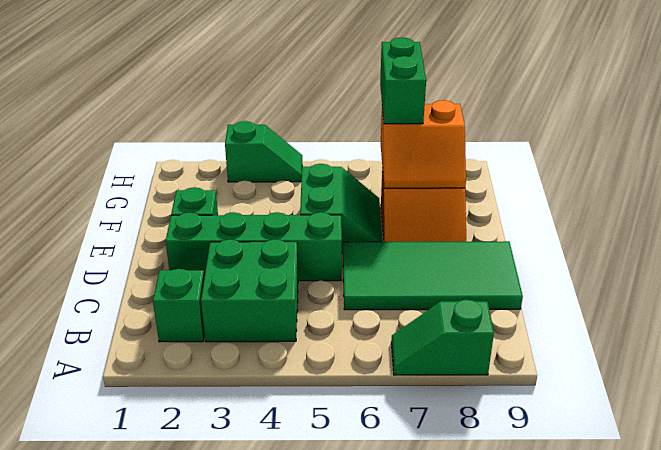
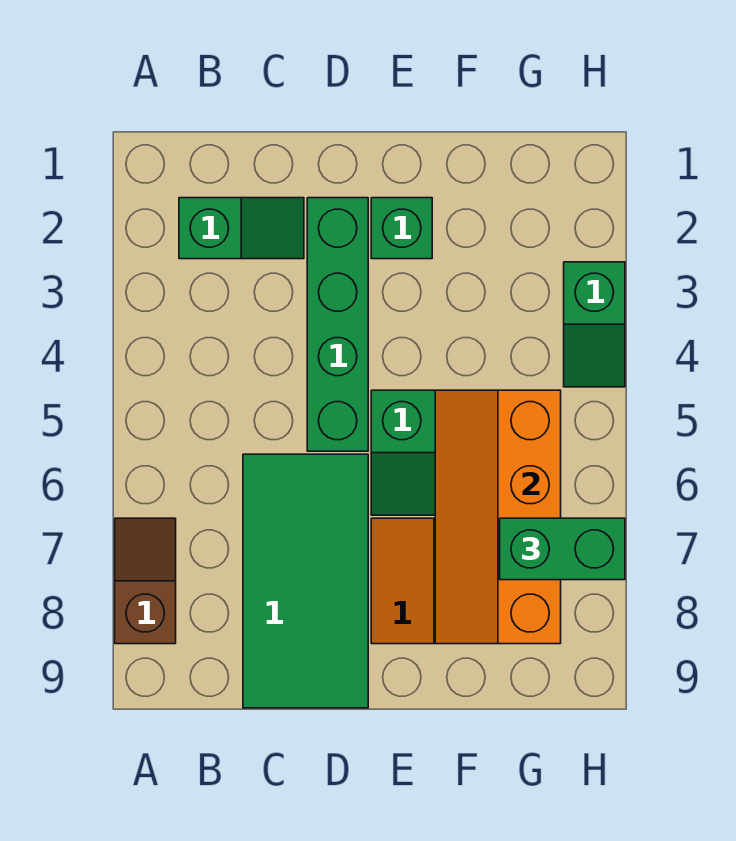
green slope A7:A8 level 1 top 8 -> brown slope A7:A8 level 1 top 8
green brick B3:C4 level 1 -> none
orange slope F7:G8 level 2 top G -> orange slope F5:G8 level 2 top G

